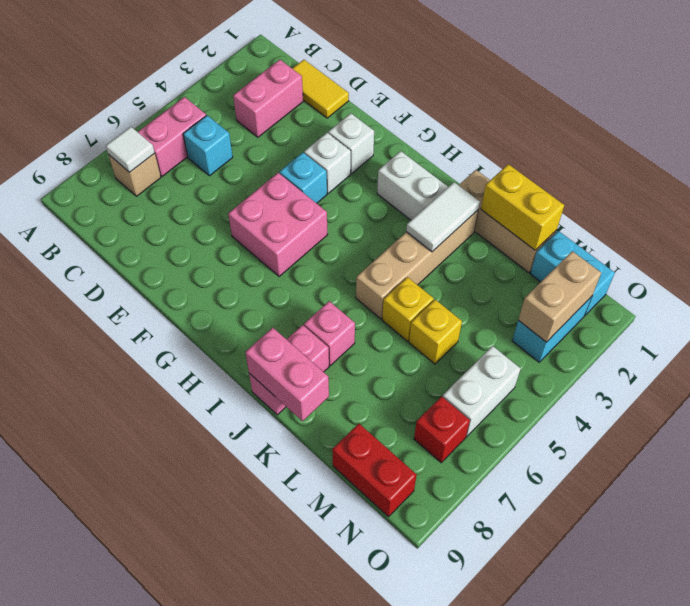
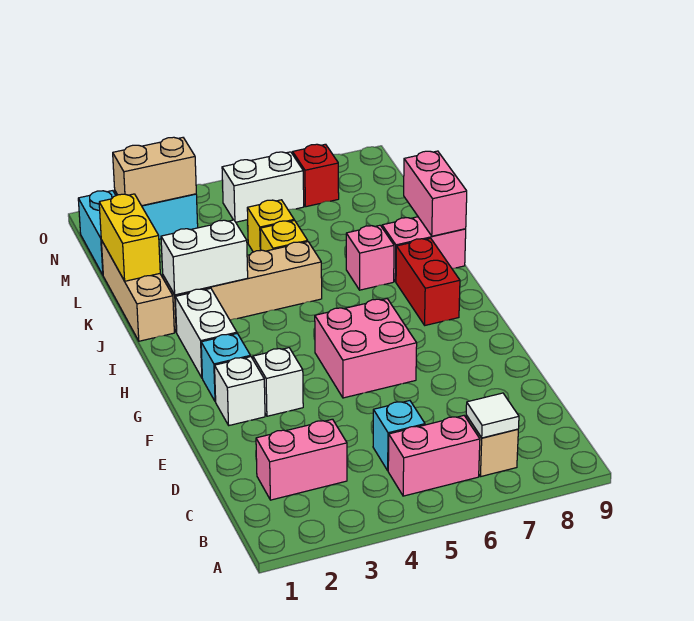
yellow tile C1:D1 level 1 -> none
cyan brick F4 level 1 -> cyan brick G2 level 1
white tile J2:J3 level 2 -> white brick J2:J3 level 2
red brick M9:N9 level 1 -> red brick H8:I8 level 1

